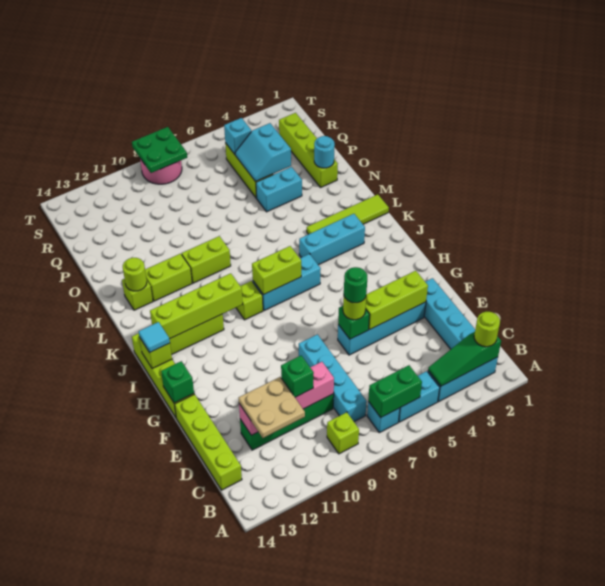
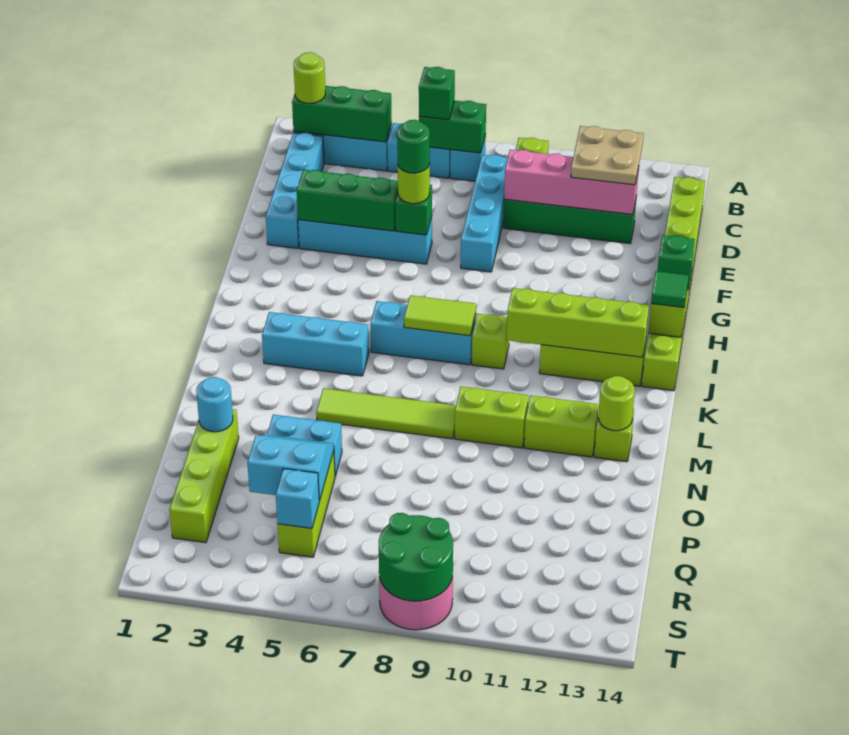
green slope B2:B4 level 2 top 2 -> green brick B2:B4 level 2
green brick D10 level 3 -> green brick B6 level 3
lime brick F3:F5 level 2 -> green brick F3:F5 level 2
cyan tile I14 level 3 -> green tile I14 level 3
lime brick J7:J8 level 2 -> lime tile J7:J8 level 2
lime tile L1:L4 level 1 -> lime tile M5:M8 level 1
cyan slope P4:Q5 level 2 top 4 -> cyan slope P4:Q5 level 2 top Q
green plate S8:T9 level 2 -> green round brick S8:T9 level 2

